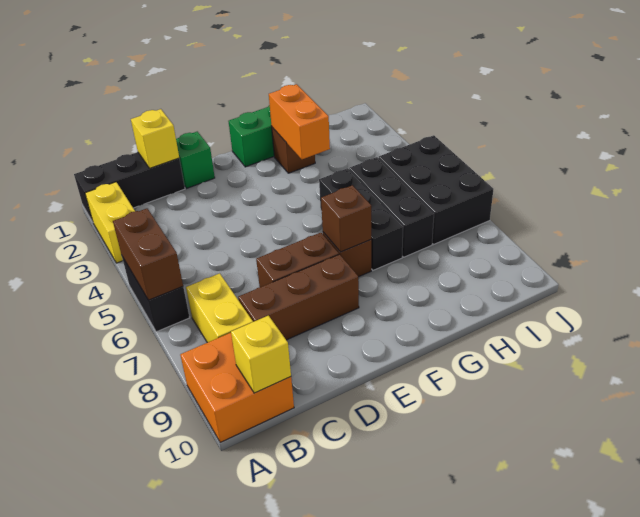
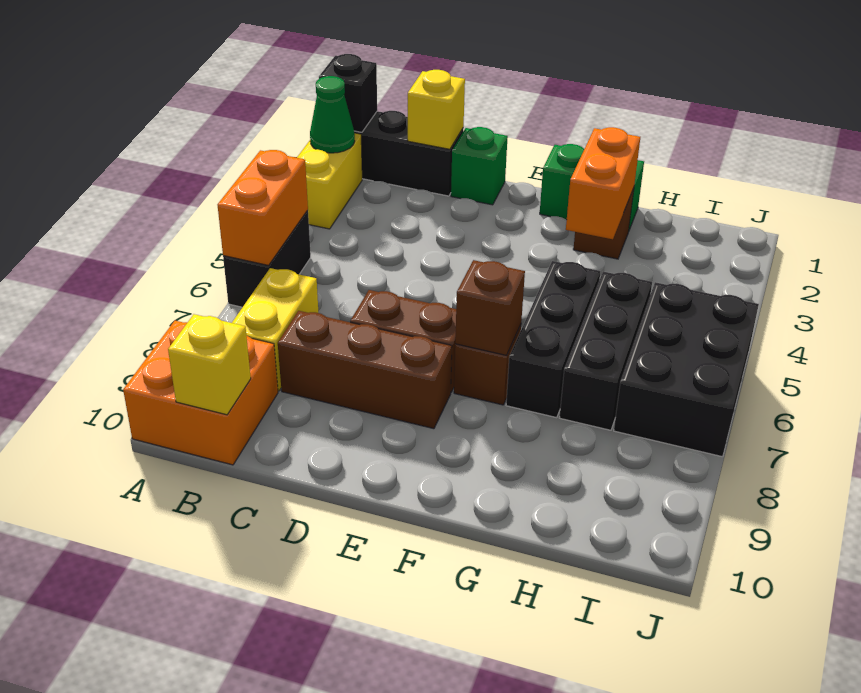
none -> black brick A1 level 2
none -> green cone A2 level 2
brown brick A5:A6 level 2 -> orange brick A5:A6 level 2

